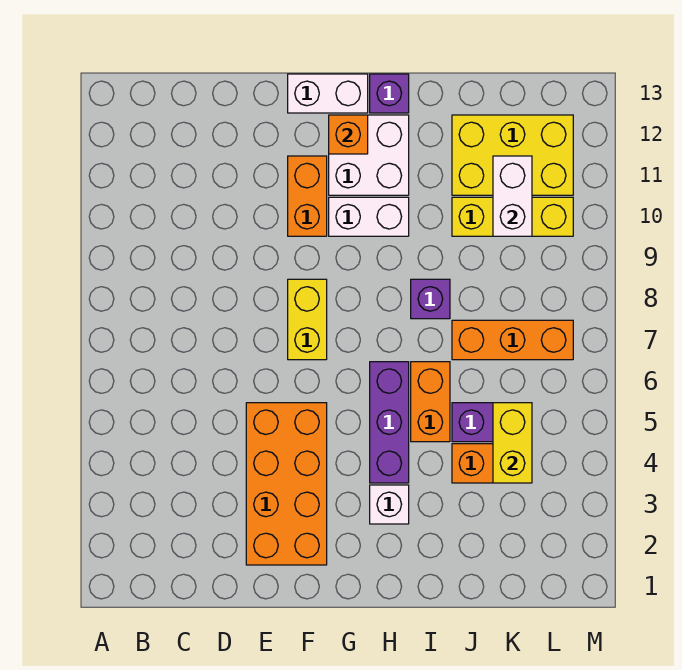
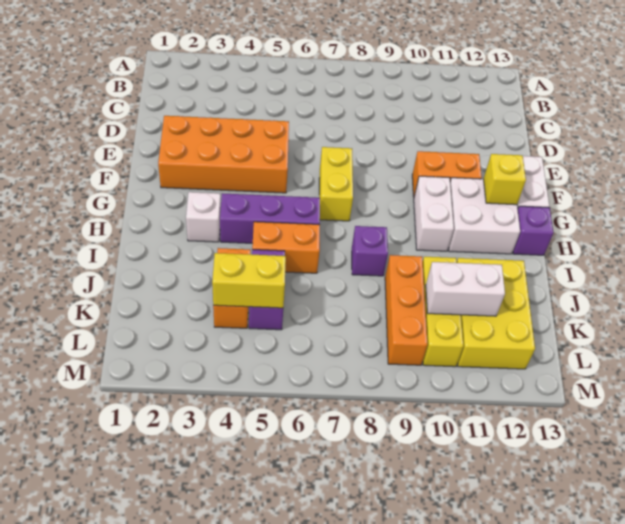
yellow brick F7:F8 level 1 -> yellow brick F7:G7 level 1
orange brick G12 level 2 -> yellow brick G12 level 2
orange brick J7:L7 level 1 -> orange brick J9:L9 level 1

